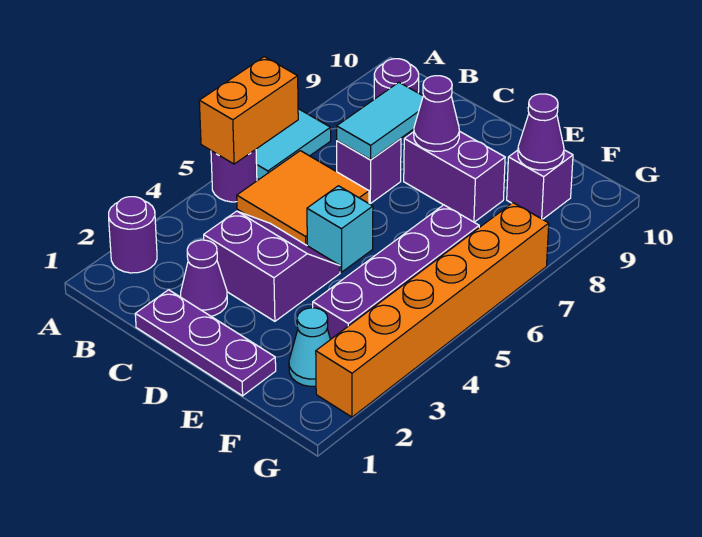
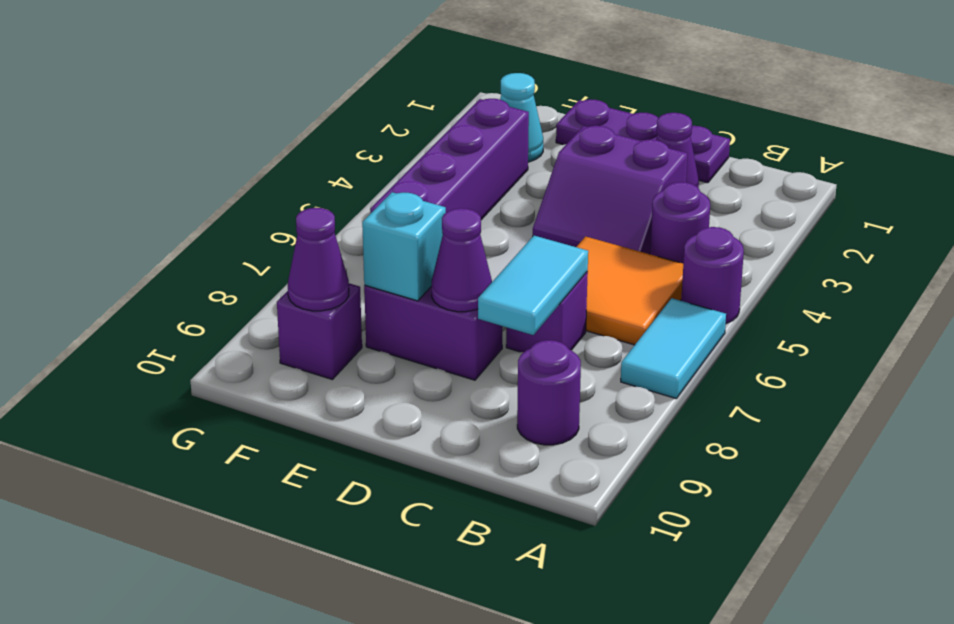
purple round brick A2 level 1 -> purple round brick B4 level 1
orange brick A5:A6 level 2 -> none
cyan brick D5 level 1 -> cyan brick E8 level 2
orange brick G2:G7 level 1 -> none

